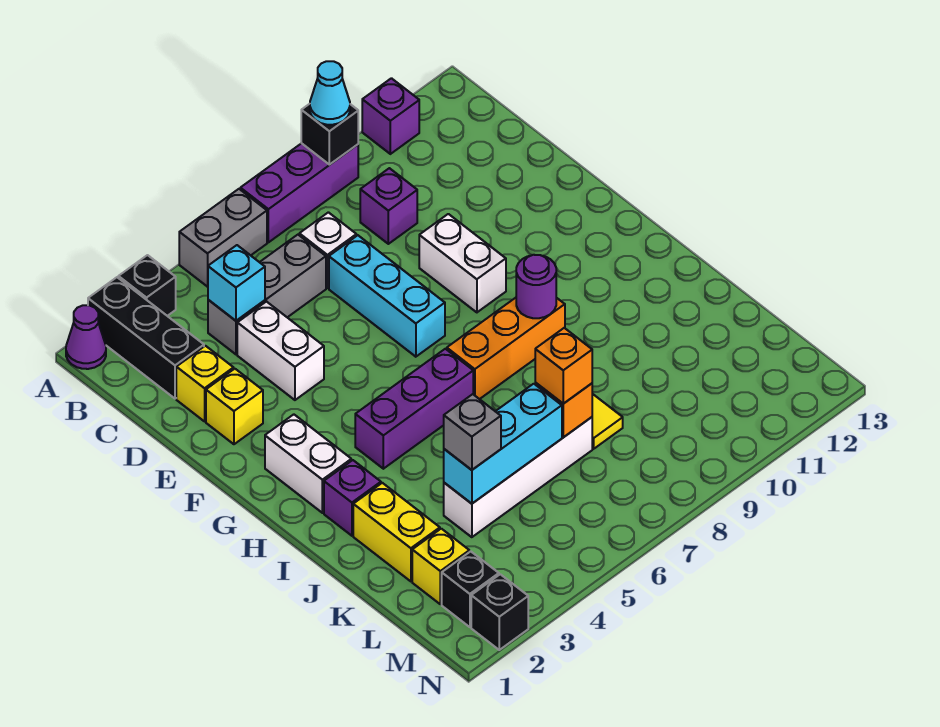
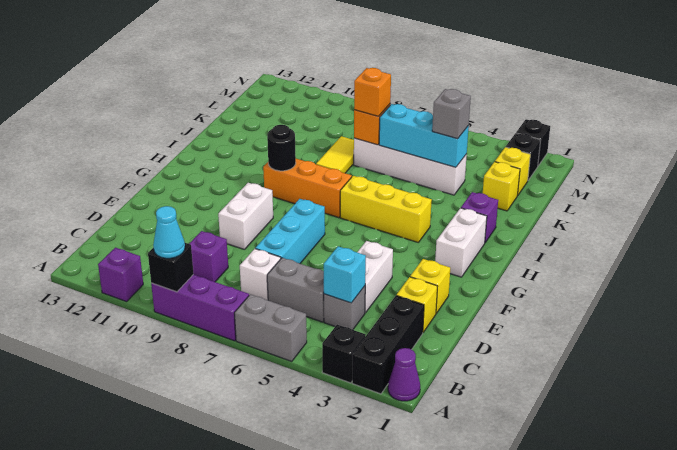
purple brick H4:H6 level 1 -> yellow brick H4:H6 level 1
purple round brick H9 level 2 -> black round brick H9 level 2
yellow brick J2:K2 level 1 -> yellow brick K2 level 1

